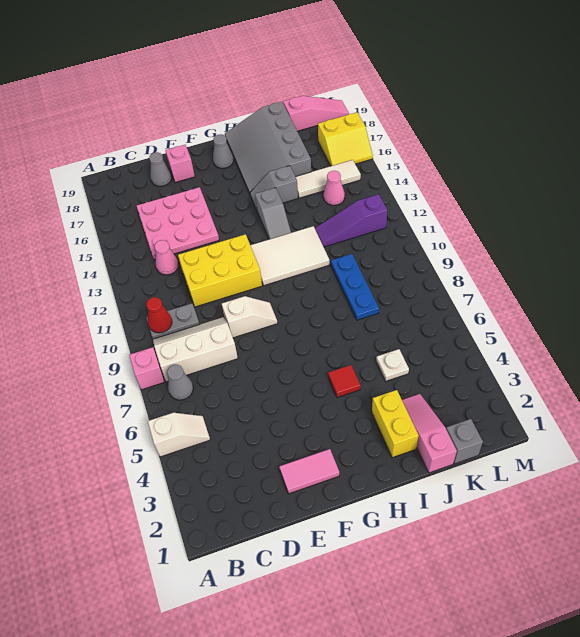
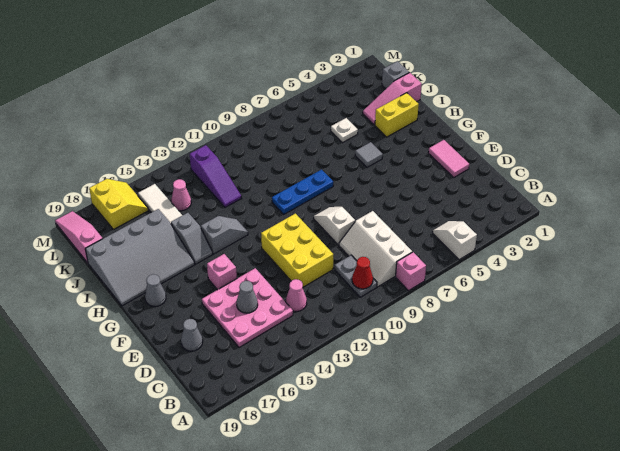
grey cone B7 level 1 -> grey cone D15 level 2
pink brick E18 level 1 -> pink brick F15 level 1
white tile G11:I12 level 1 -> none
red tile H5 level 1 -> grey tile H5 level 1
blue plate J8:J10 level 1 -> blue plate H8:H10 level 1

